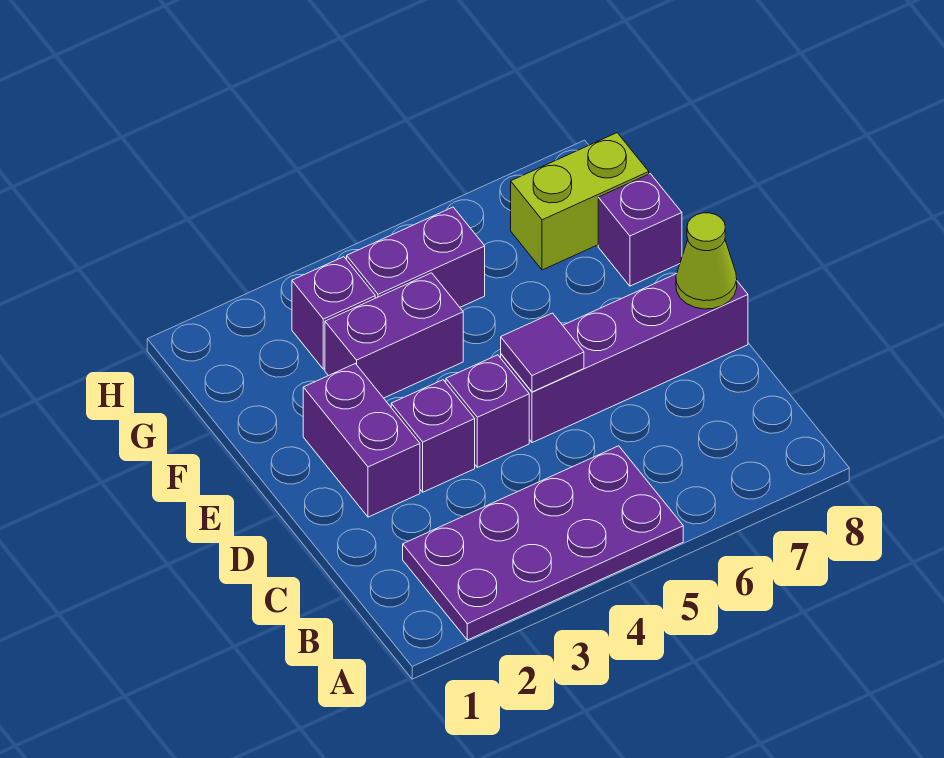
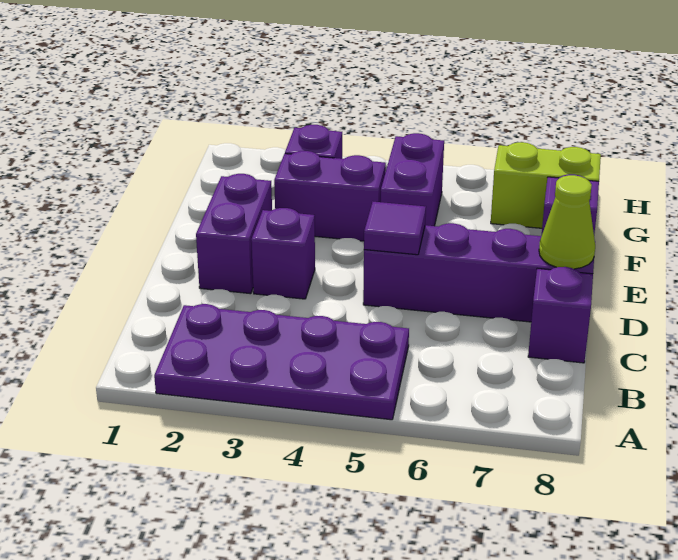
purple brick D4 level 1 -> purple brick C8 level 1
purple brick G4:G5 level 1 -> purple brick F5:G5 level 1

